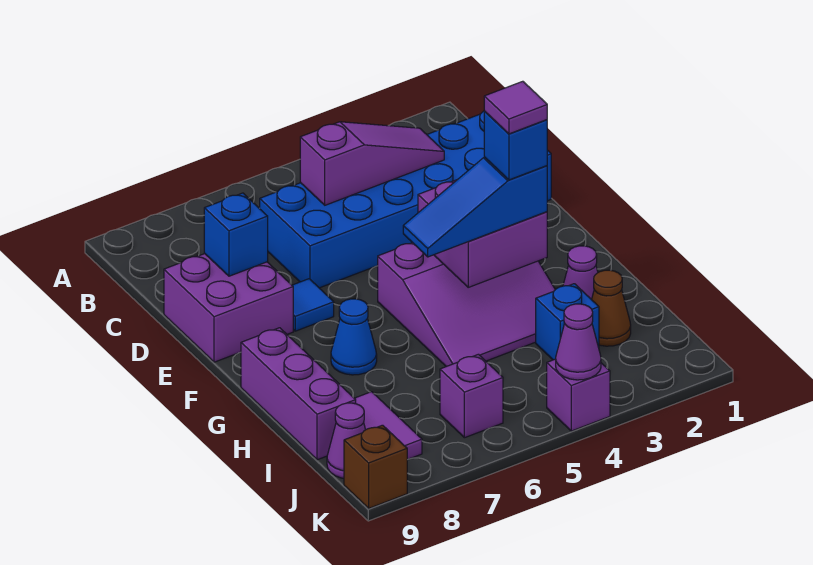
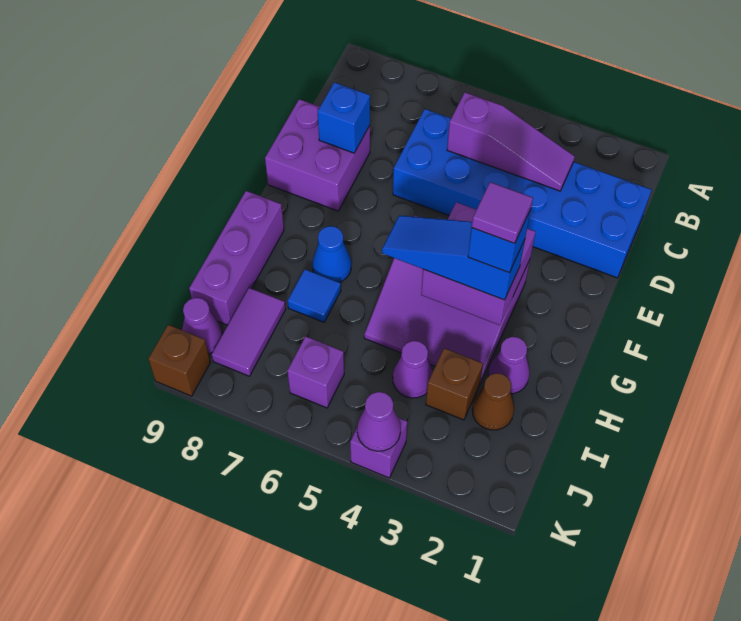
blue tile E7 level 1 -> blue tile H7 level 1
blue brick I3 level 1 -> brown brick I3 level 1
none -> purple cone I4 level 1

